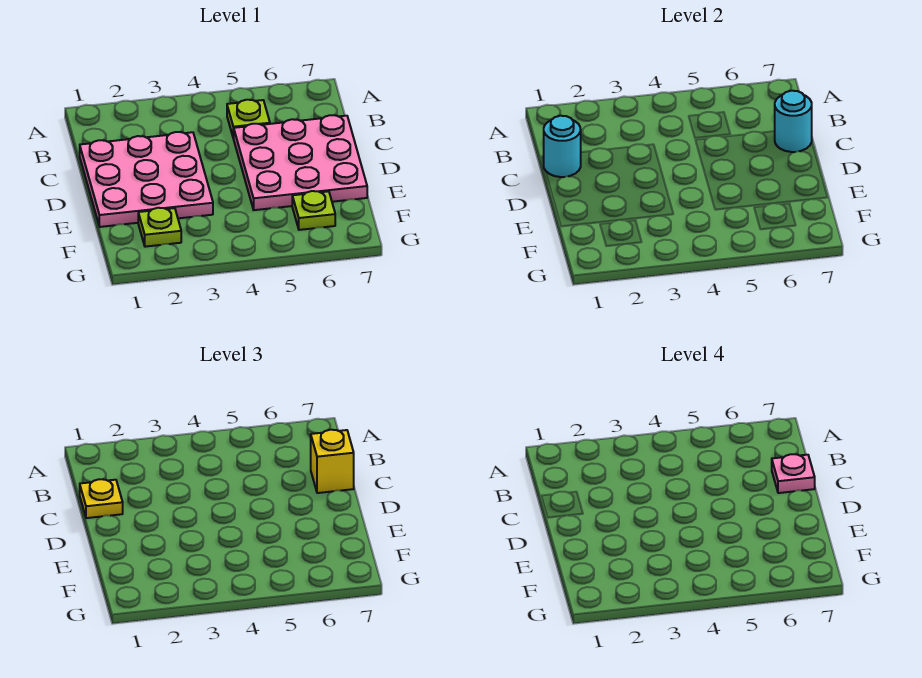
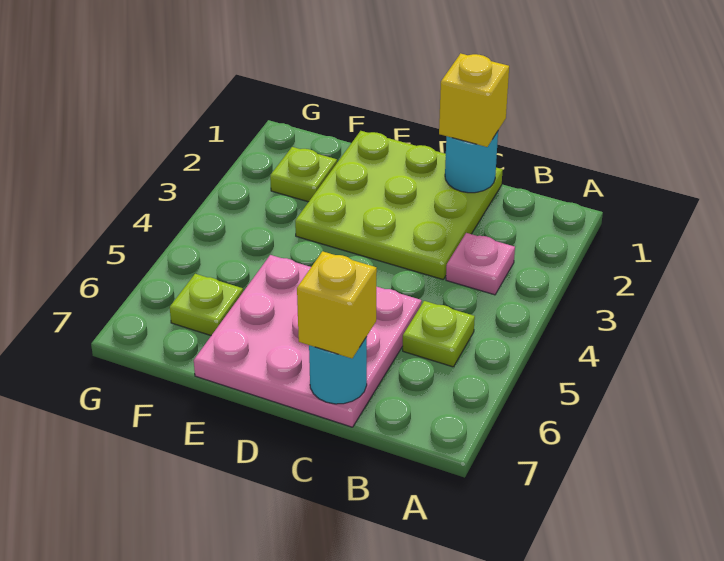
pink plate C1:E3 level 1 -> lime plate C1:E3 level 1
yellow plate C1 level 3 -> yellow brick C1 level 3
pink plate C7 level 4 -> pink plate B3 level 1

